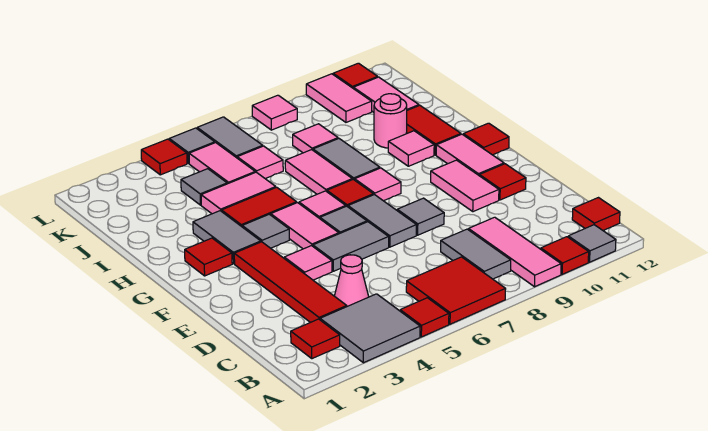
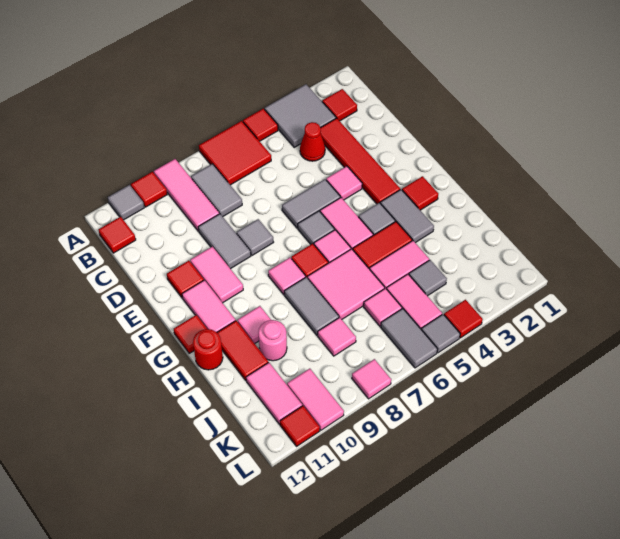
pink cone C4 level 1 -> red cone C4 level 1
grey tile E7:F7 level 1 -> grey tile D9:E9 level 1
pink tile H7:I7 level 1 -> pink tile H6:I7 level 1
none -> red round brick H12 level 1

